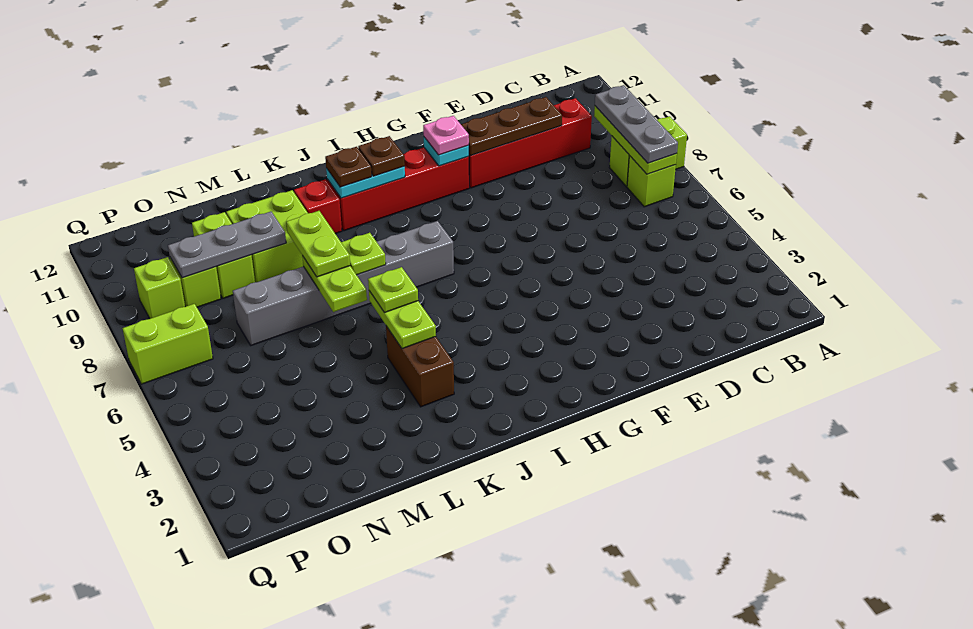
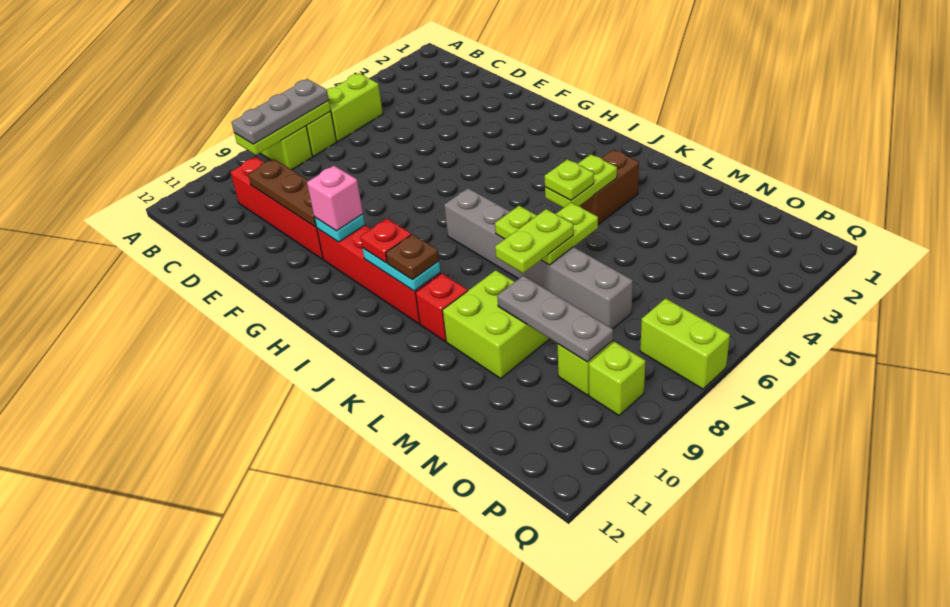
pink plate G10 level 3 -> pink brick G10 level 3
brown plate I10 level 3 -> red plate I10 level 3
lime brick N9:N10 level 1 -> lime brick B5:B6 level 1

